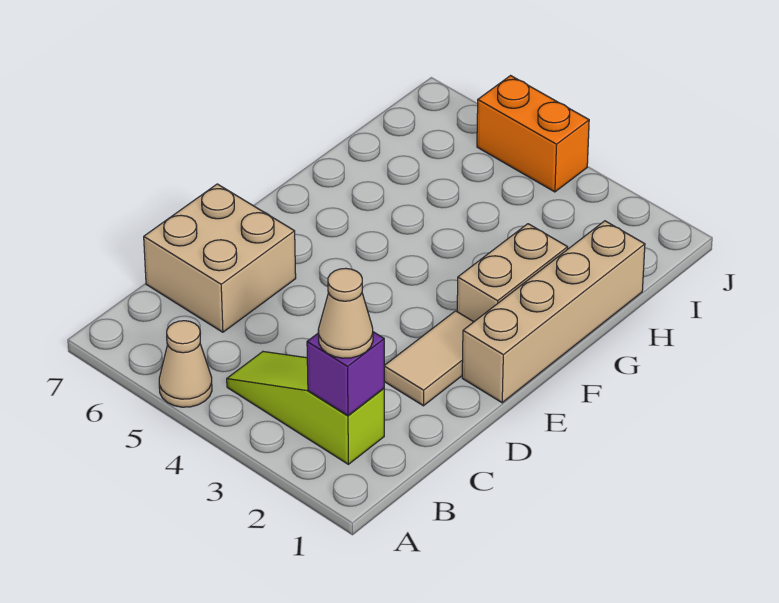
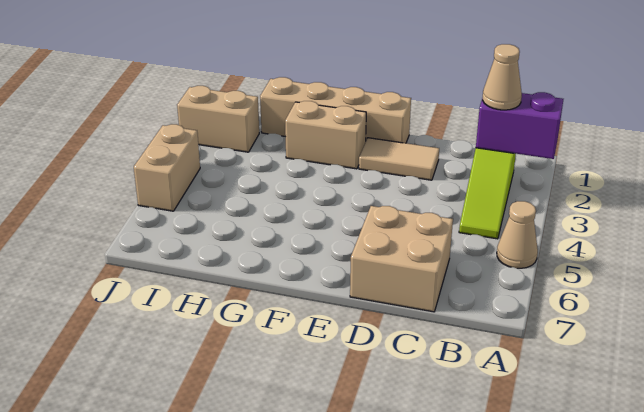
purple brick B2 level 2 -> purple brick A2:B2 level 2
none -> tan brick I2:J2 level 1
orange brick J4:J5 level 1 -> tan brick J4:J5 level 1

